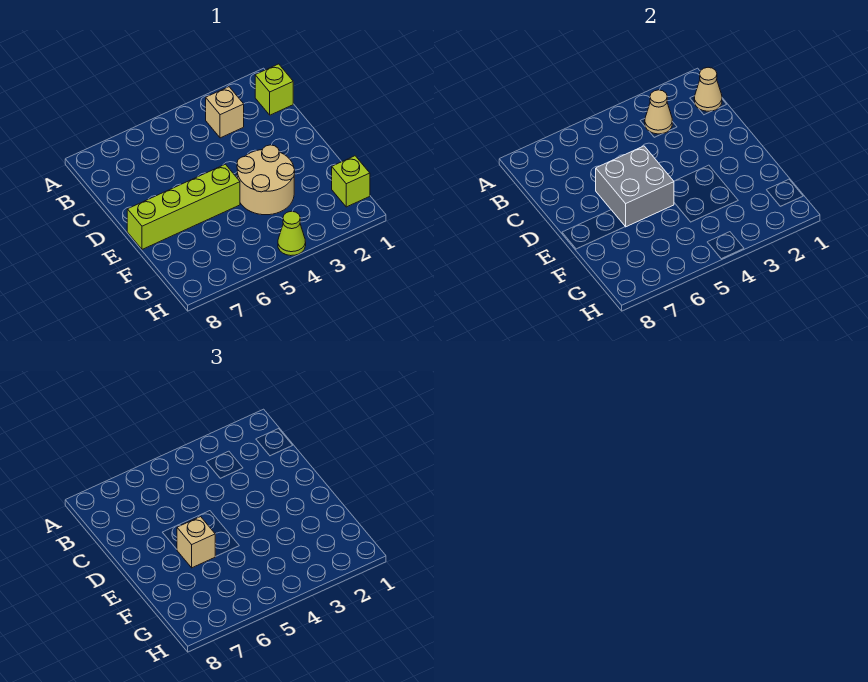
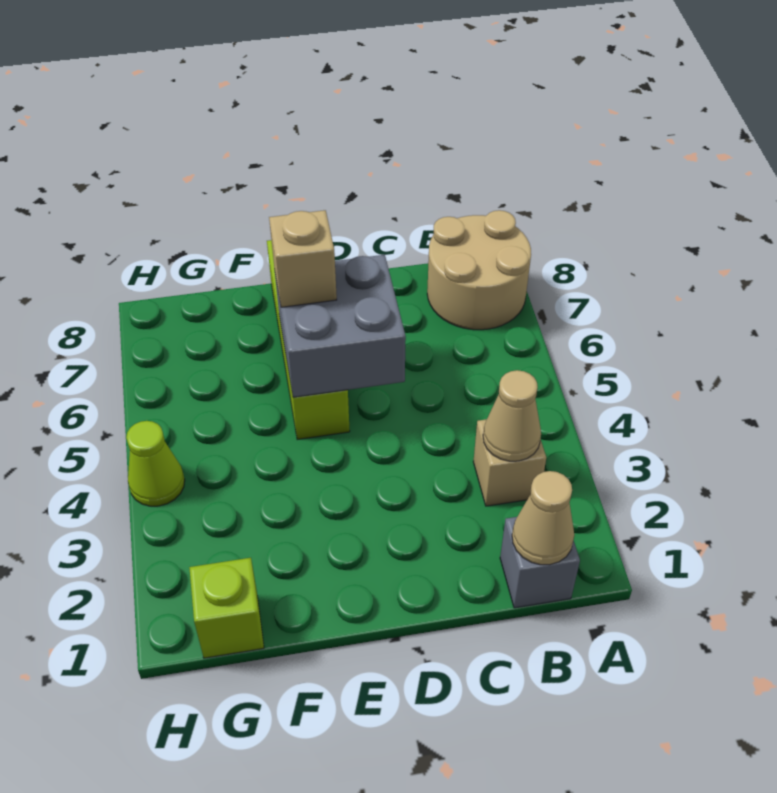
lime brick B1 level 1 -> grey brick B1 level 1
tan round brick E3:F4 level 1 -> tan round brick A7:B8 level 1

